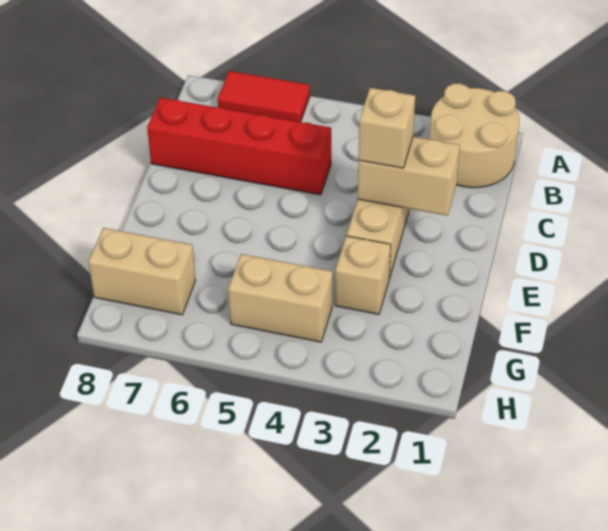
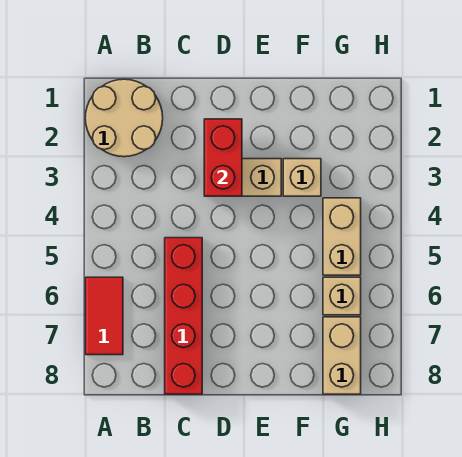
tan brick D2:D3 level 2 -> red brick D2:D3 level 2
tan brick D3 level 3 -> tan brick G6 level 1

